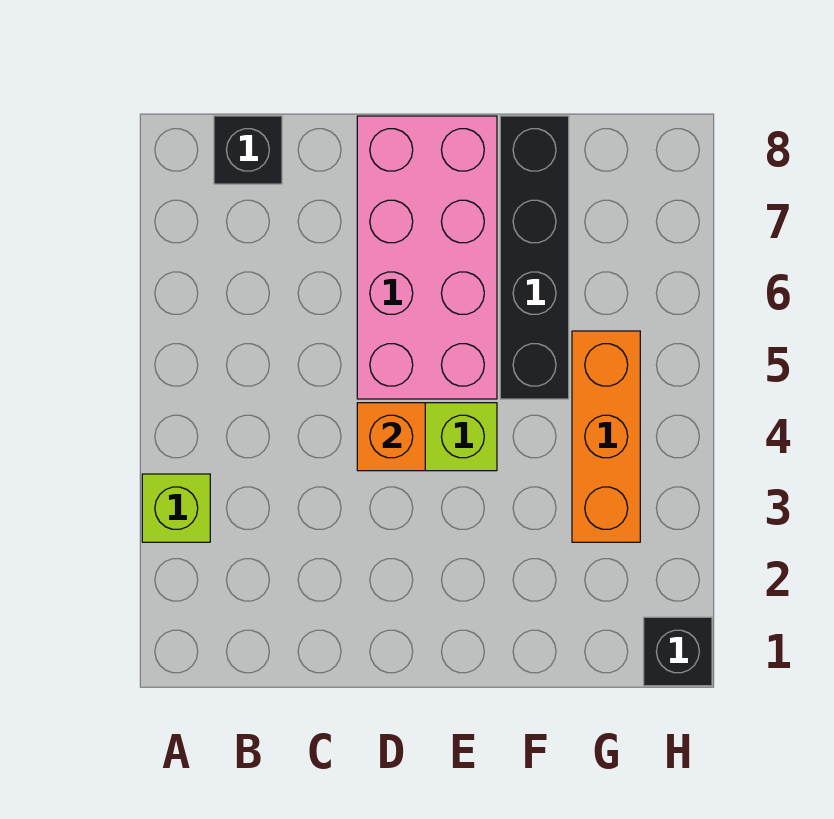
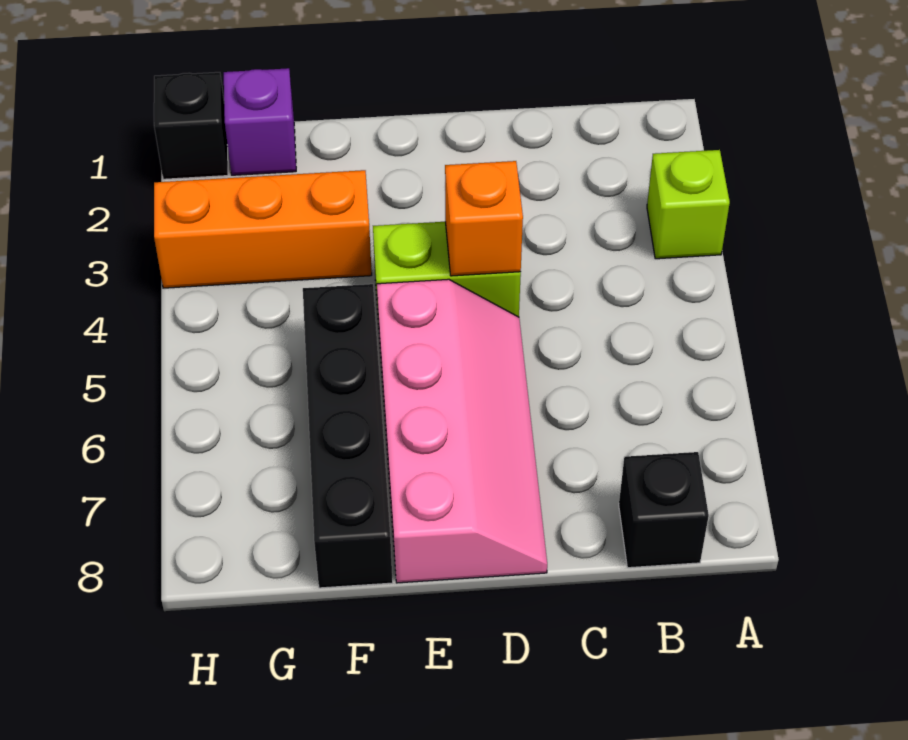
pink brick D5:E8 level 1 -> pink slope D5:E8 level 1 top E
none -> purple brick G1 level 1
orange brick G3:G5 level 1 -> orange brick F3:H3 level 1

